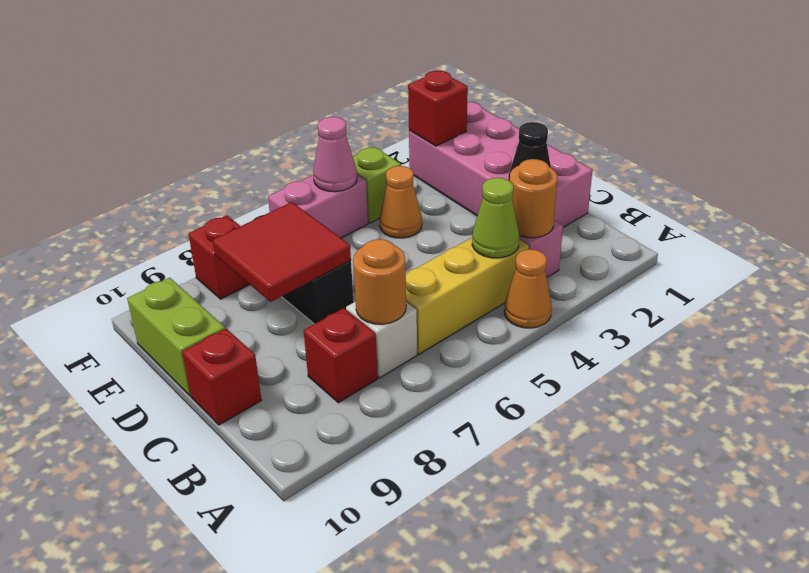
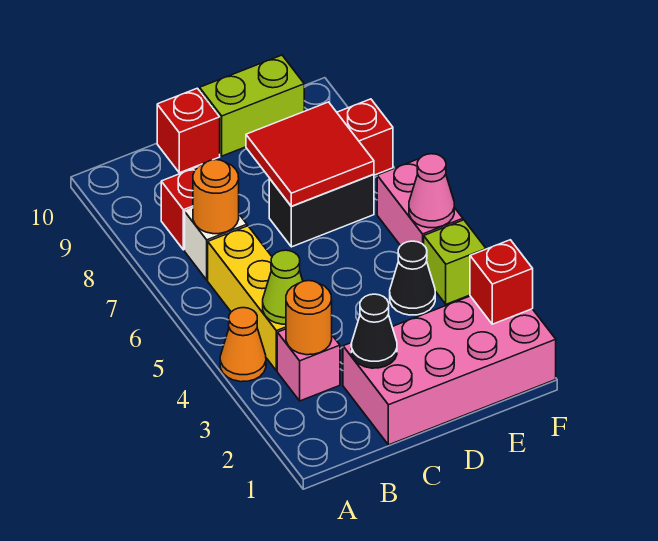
orange cone E4 level 1 -> black cone E4 level 1

